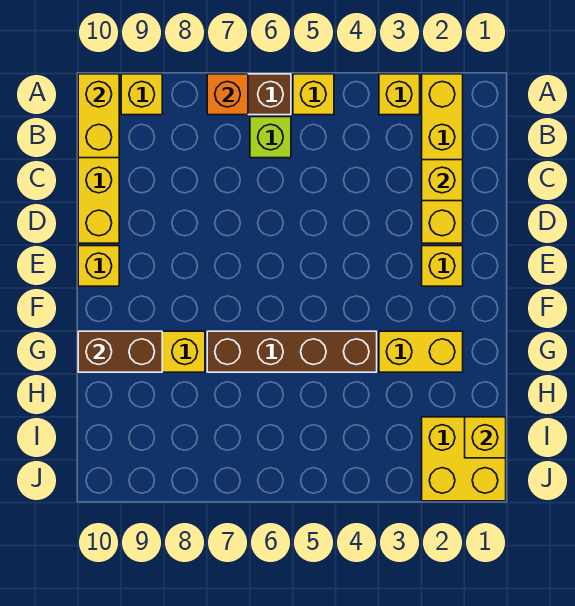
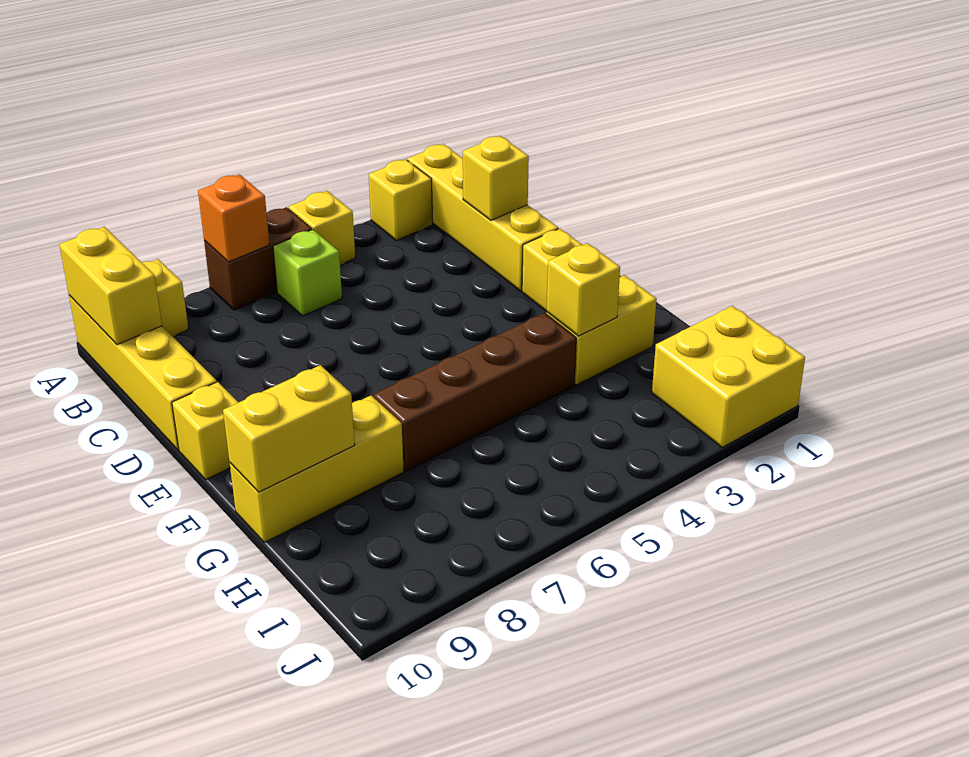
brown brick G9:G10 level 2 -> yellow brick G9:G10 level 2
yellow brick I1 level 2 -> yellow brick G3 level 2

